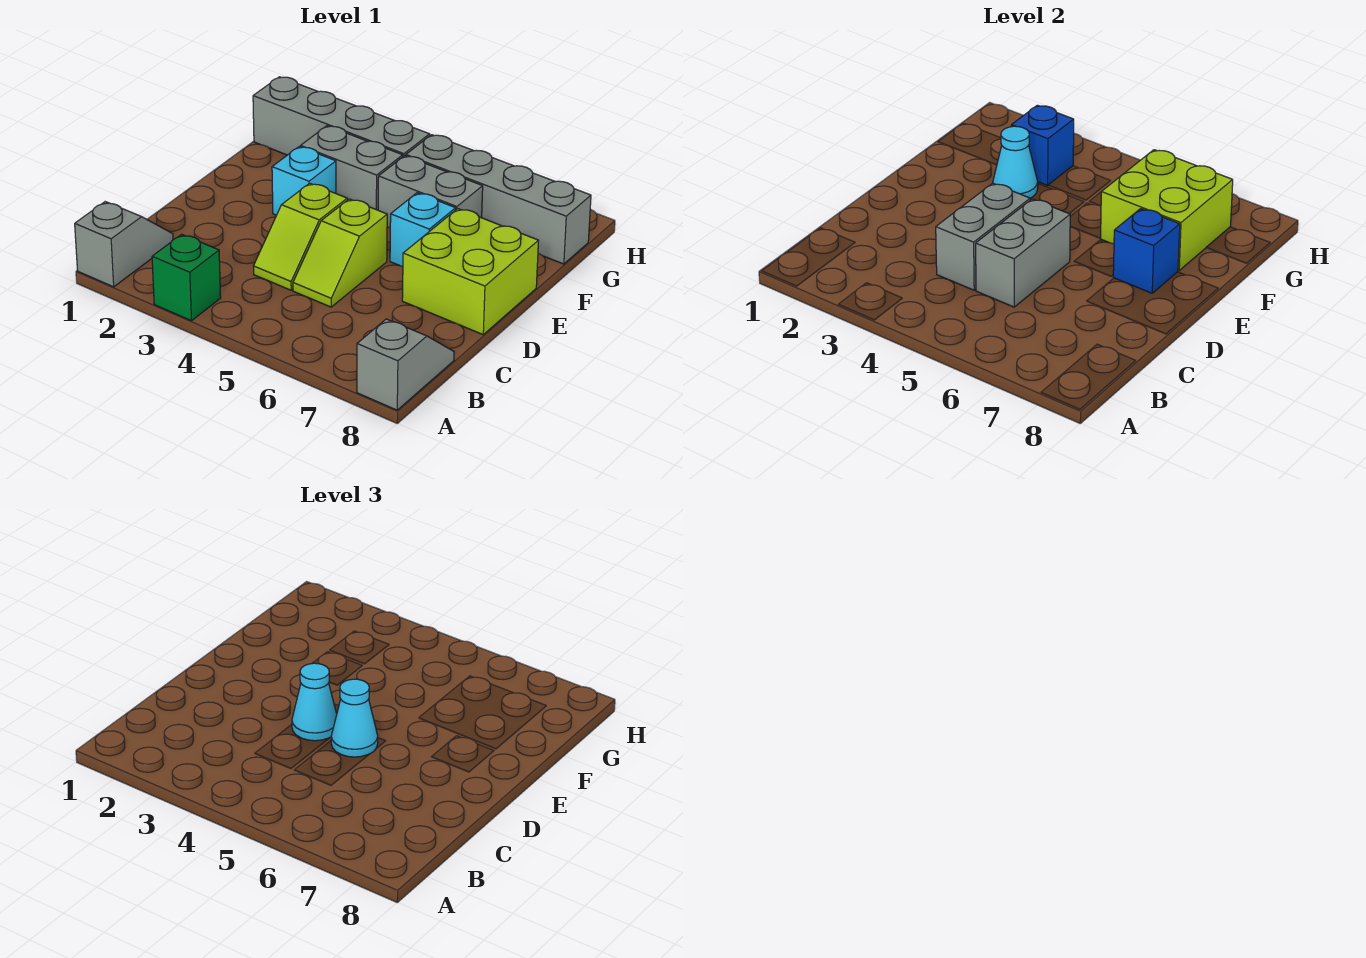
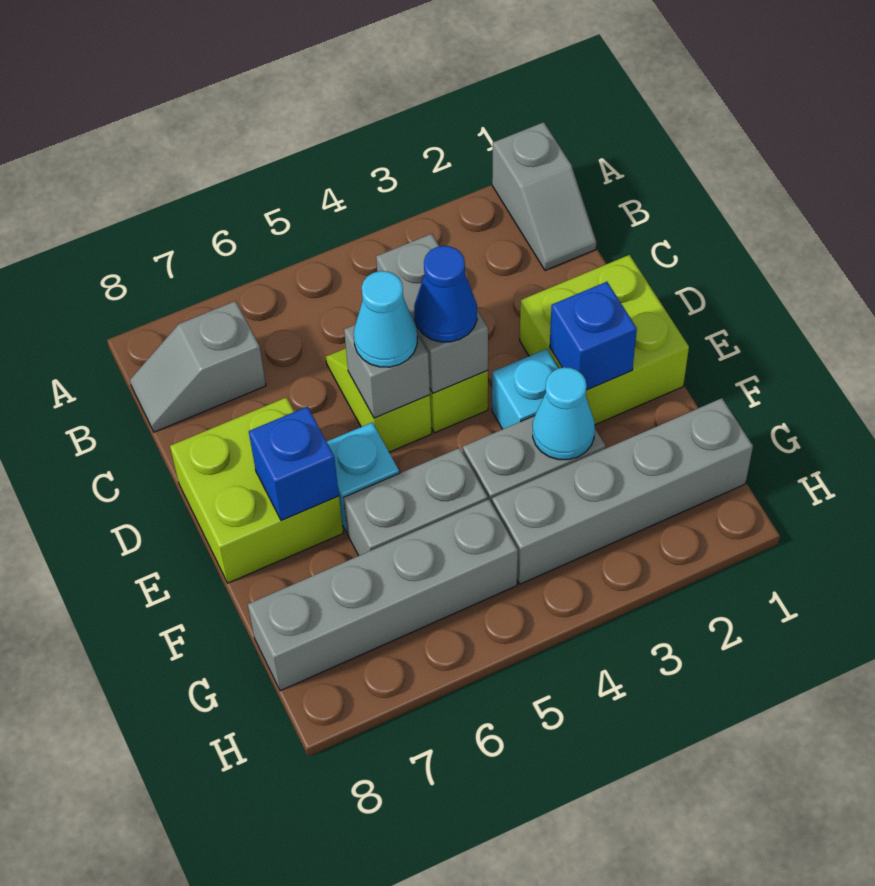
green brick A3 level 1 -> none
grey slope A8:B8 level 1 top A -> grey slope B7:B8 level 1 top 7
grey brick C5:D5 level 2 -> grey brick D5 level 2
cyan cone D4 level 3 -> blue cone D4 level 3
lime brick F6:G7 level 2 -> lime brick D1:E2 level 1
blue brick G3 level 2 -> blue brick E2 level 2

